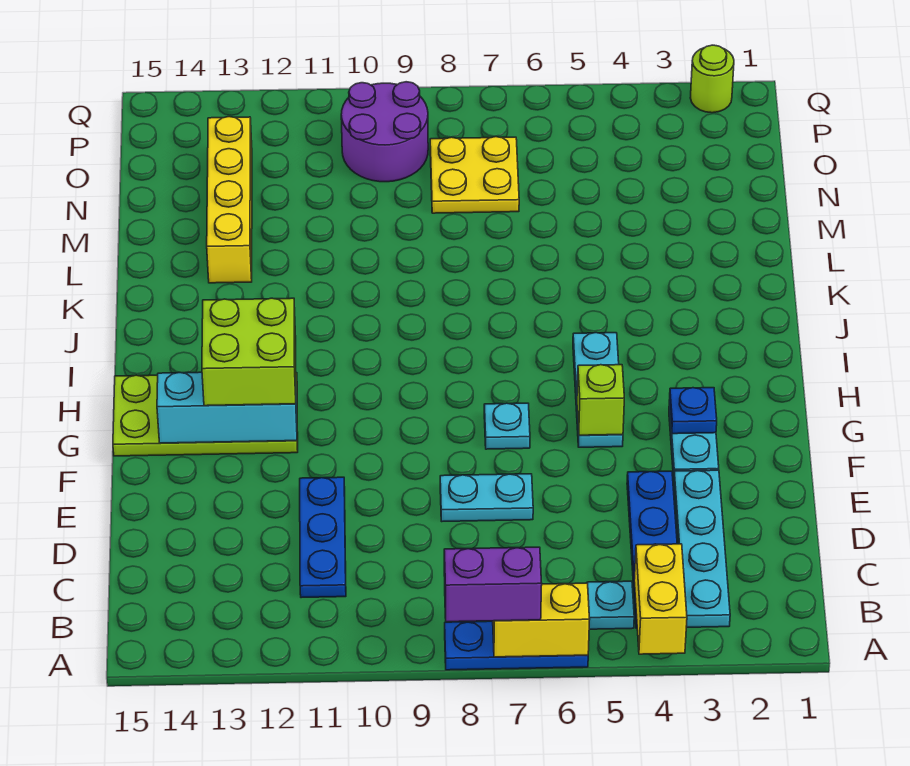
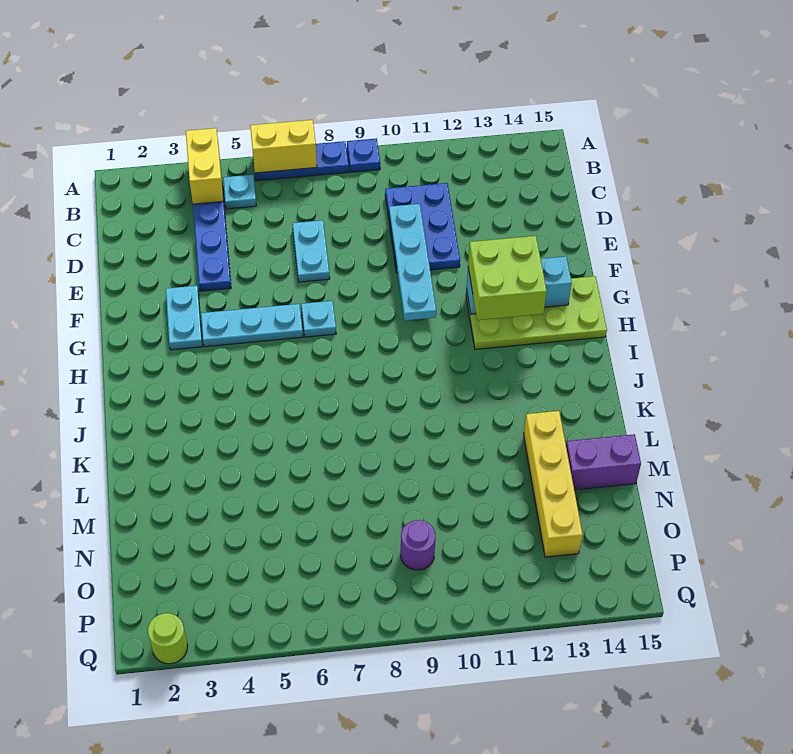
purple brick A7:A8 level 3 -> purple brick M14:M15 level 1
cyan plate B3:E3 level 1 -> cyan plate D10:G10 level 2
blue plate C11:E11 level 1 -> blue plate C10:E11 level 1
cyan plate E7:E8 level 1 -> cyan plate D7:E7 level 1
blue plate G3 level 2 -> blue plate A9 level 1
cyan plate G5:I5 level 1 -> cyan plate G4:G6 level 1
lime brick G5 level 2 -> none
yellow plate N7:O8 level 1 -> none
purple round brick O9:P10 level 1 -> purple round brick O9 level 1

